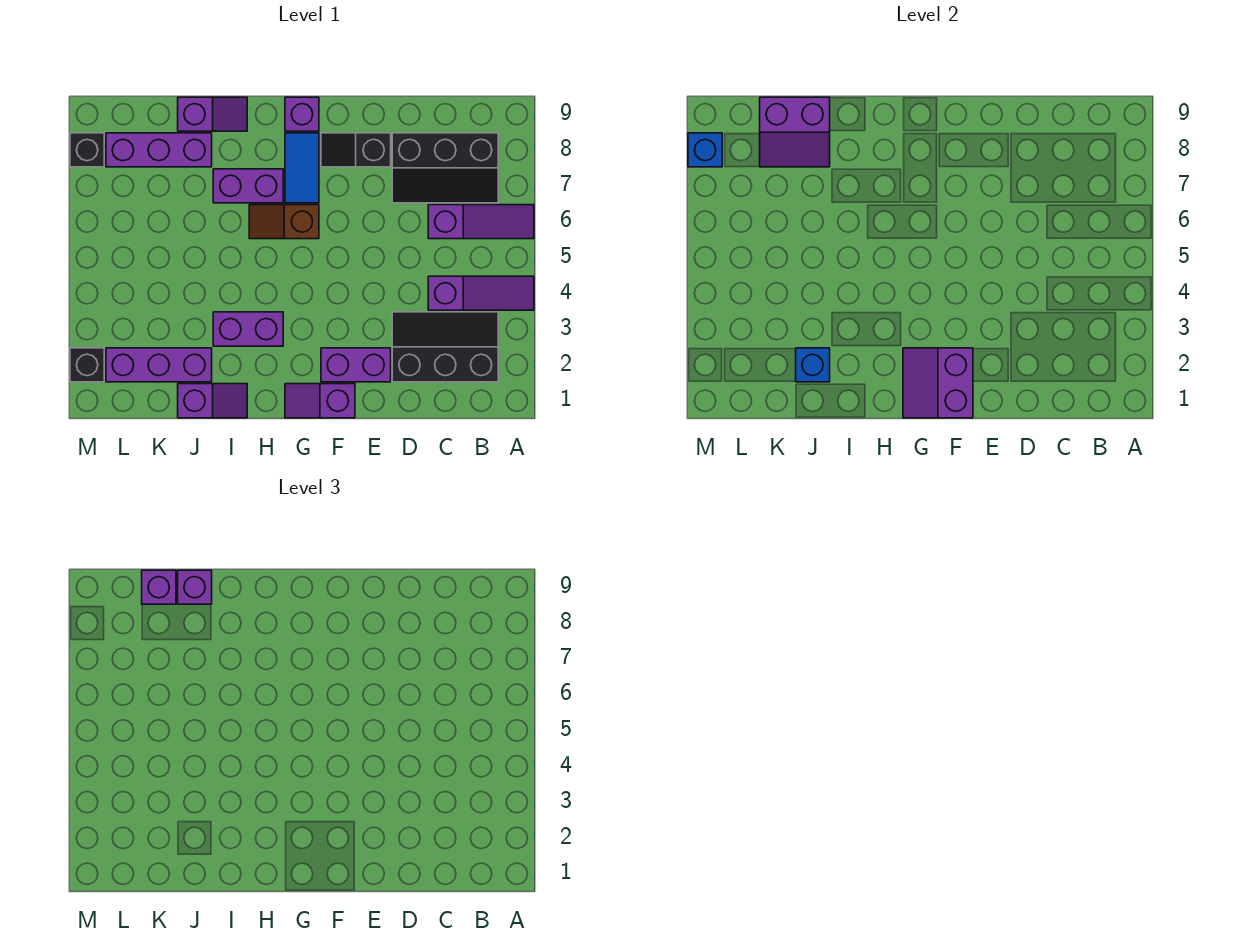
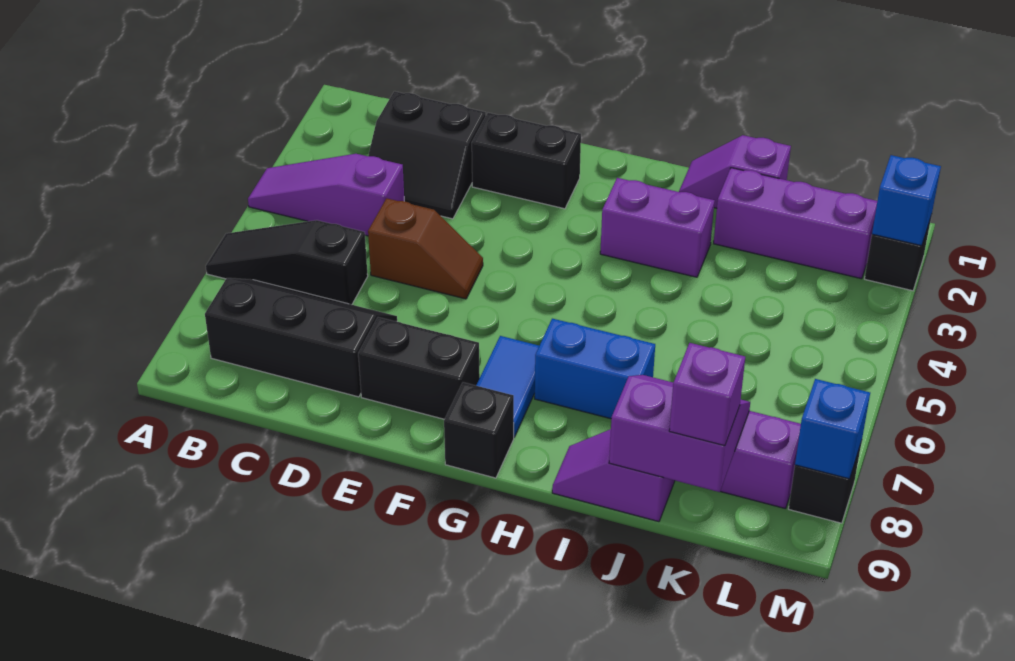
purple slope A6:C6 level 1 top C -> black slope A6:C6 level 1 top C
black slope B2:D3 level 1 top 2 -> black slope C2:D3 level 1 top 2
purple brick E2:F2 level 1 -> black brick E2:F2 level 1
black slope E8:F8 level 1 top E -> black brick E8:F8 level 1
purple slope F1:G1 level 1 top F -> none
purple slope F1:G2 level 2 top F -> none
brown slope G6:H6 level 1 top G -> brown slope D5:E5 level 1 top D
purple brick G9 level 1 -> black brick G9 level 1
purple brick H7:I7 level 1 -> blue brick H7:I7 level 1
blue brick J2 level 2 -> blue brick M2 level 2
purple brick J9 level 3 -> none

